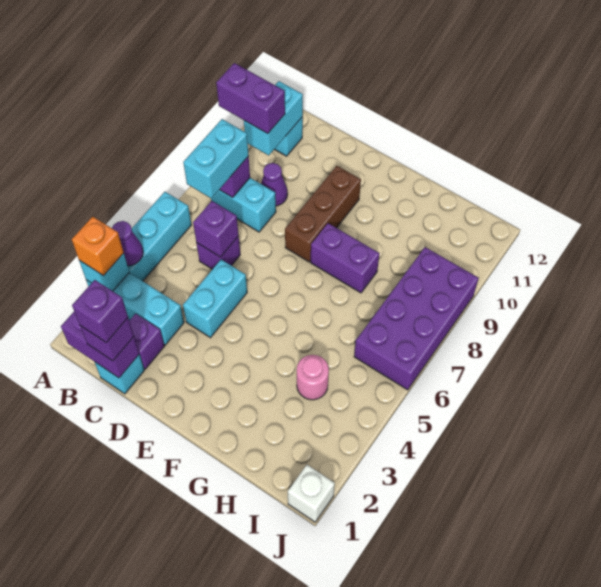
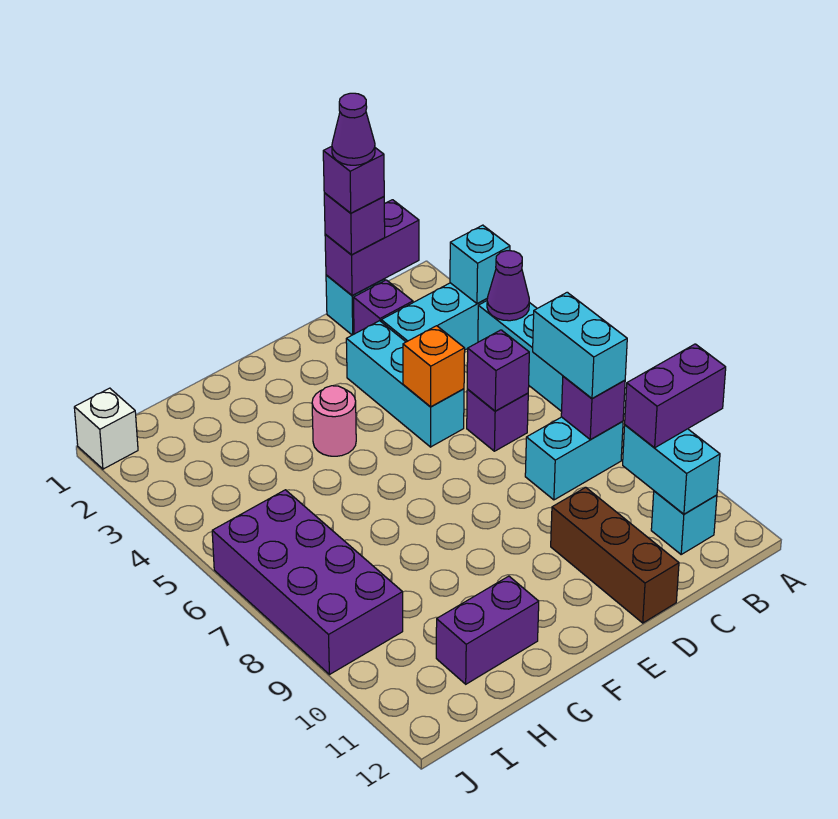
orange brick A3 level 3 -> orange brick D5 level 2
purple cone C9 level 1 -> purple cone C1 level 5
cyan brick D4:D5 level 1 -> cyan brick D3:D5 level 1
brown brick E8:E10 level 1 -> brown brick D10:D12 level 1
purple brick F8:G8 level 1 -> purple brick G11:H11 level 1
pink round brick H4 level 1 -> pink round brick F4 level 1

